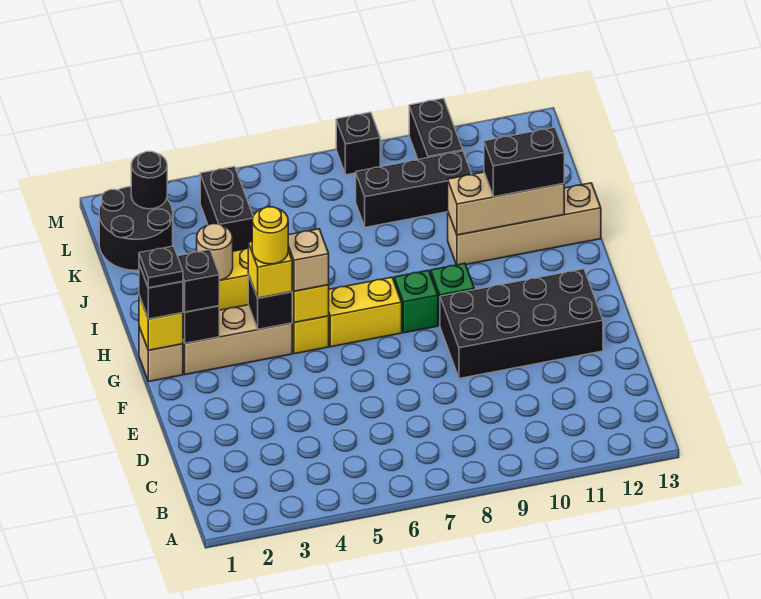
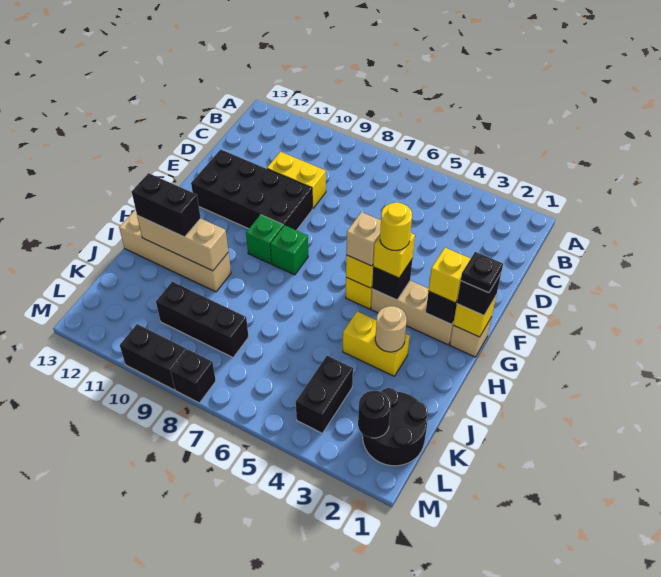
black brick G2 level 3 -> yellow brick G2 level 3
yellow brick G6:G7 level 1 -> yellow brick D9:D10 level 1
black brick L10:M10 level 1 -> black brick M9:M10 level 1

